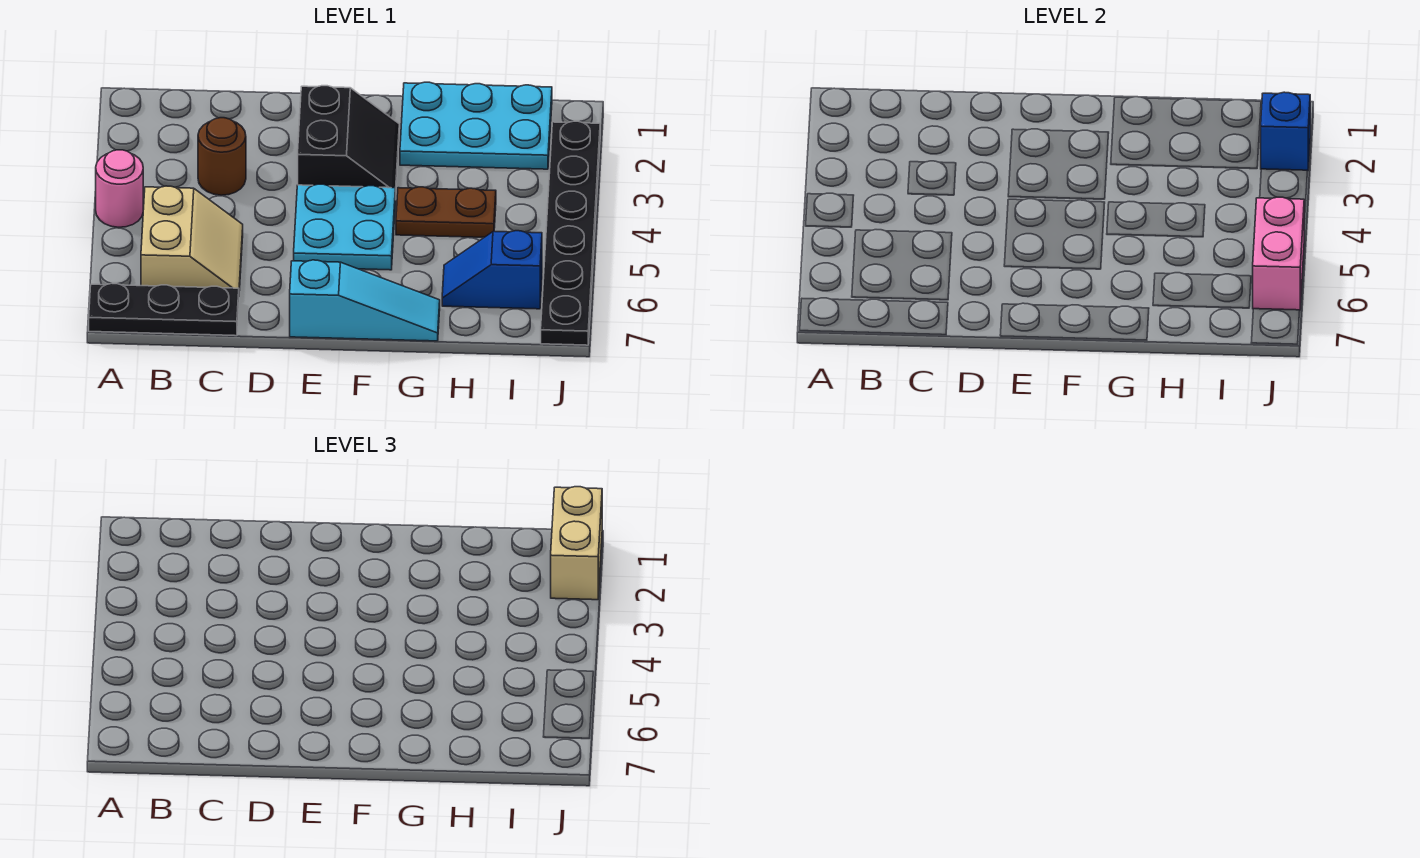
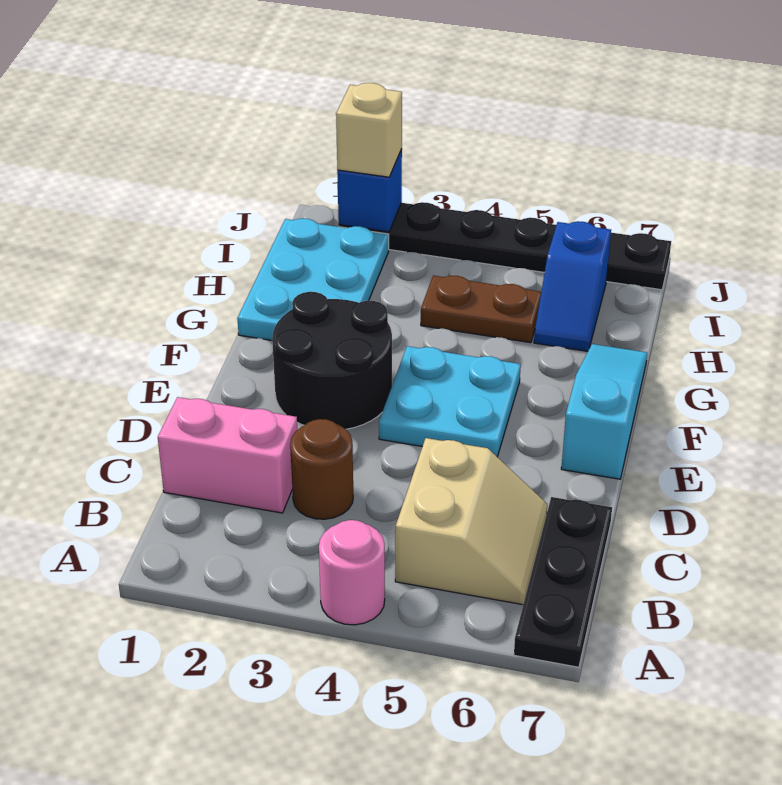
tan slope B5:C6 level 1 top B -> tan slope B5:C6 level 1 top 5
black slope E2:F3 level 1 top E -> black round brick E2:F3 level 1
brown plate G4:H4 level 1 -> brown plate H4:H5 level 1
tan brick J1:J2 level 3 -> tan brick J2 level 3
pink brick J5:J6 level 2 -> pink brick C1:C2 level 1

